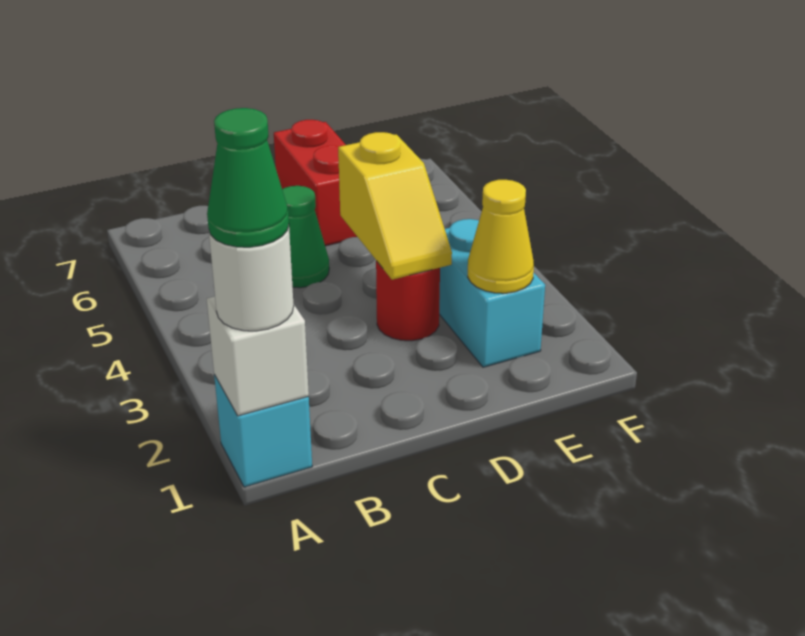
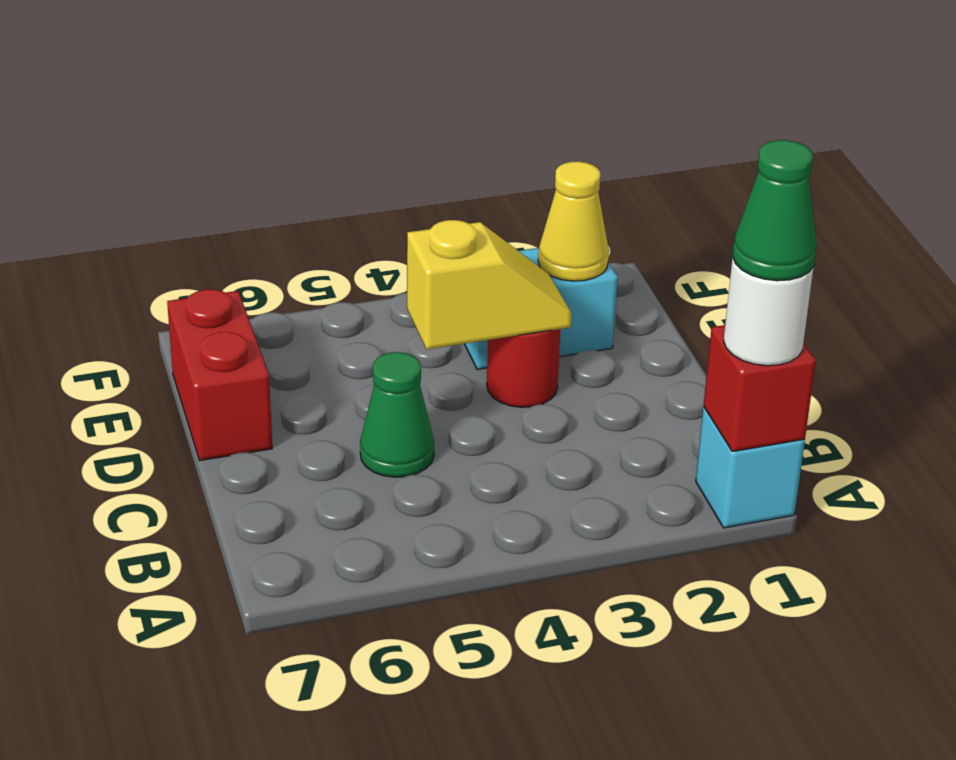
white brick A1 level 2 -> red brick A1 level 2
red brick D6:D7 level 1 -> red brick D7:E7 level 1

